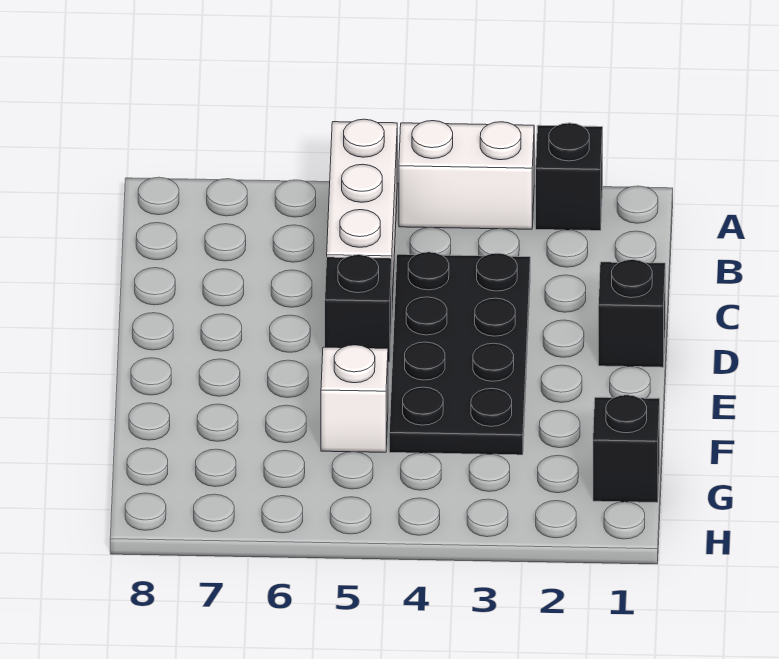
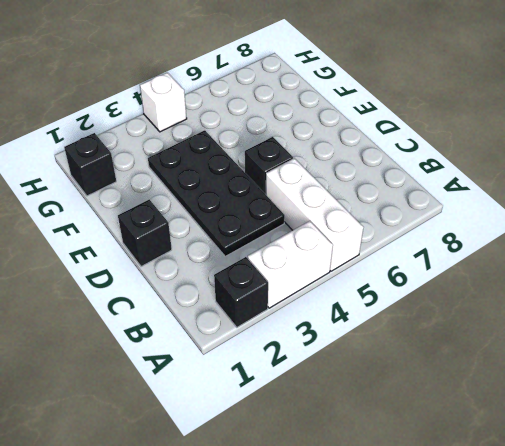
white brick F5 level 1 -> white brick H4 level 1

